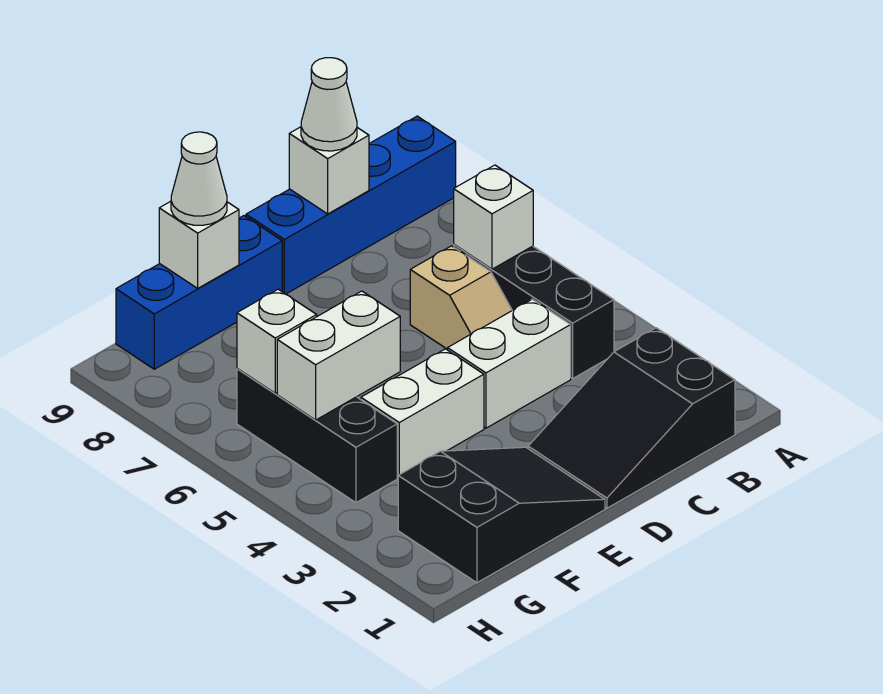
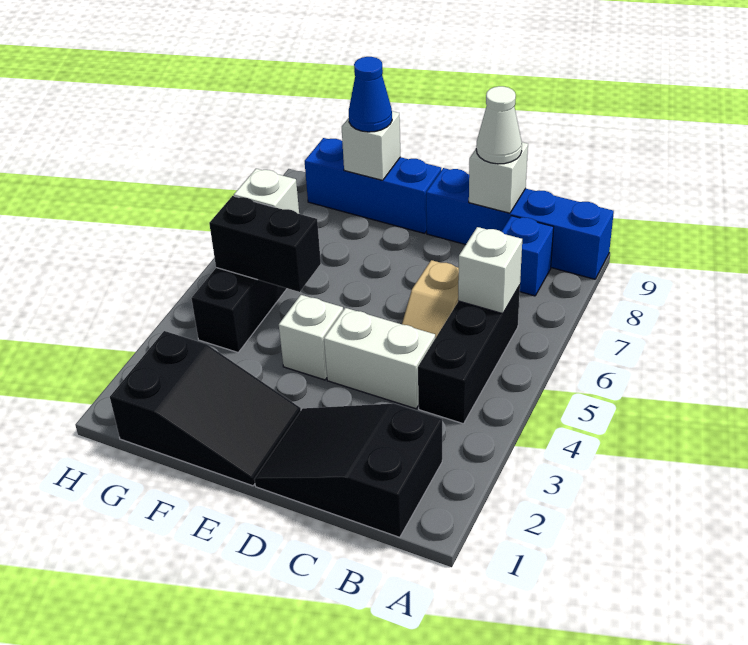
none -> blue brick B8 level 1
white brick E4:F4 level 1 -> white brick E4 level 1
white brick F5:G5 level 2 -> black brick F5:G5 level 2
white cone F9 level 3 -> blue cone F9 level 3

